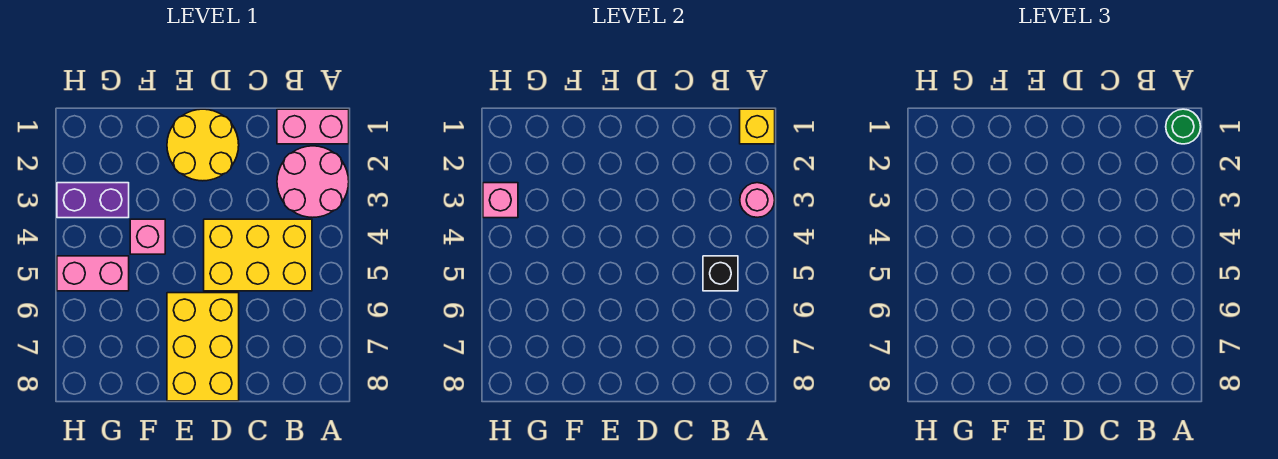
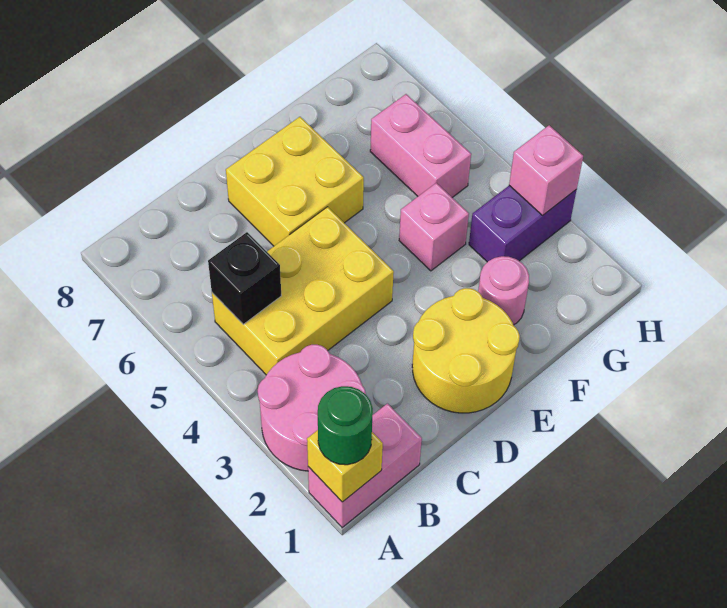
pink round brick A3 level 2 -> pink round brick F2 level 1
yellow brick D6:E8 level 1 -> yellow brick D6:E7 level 1
pink brick G5:H5 level 1 -> pink brick G5:G6 level 1

